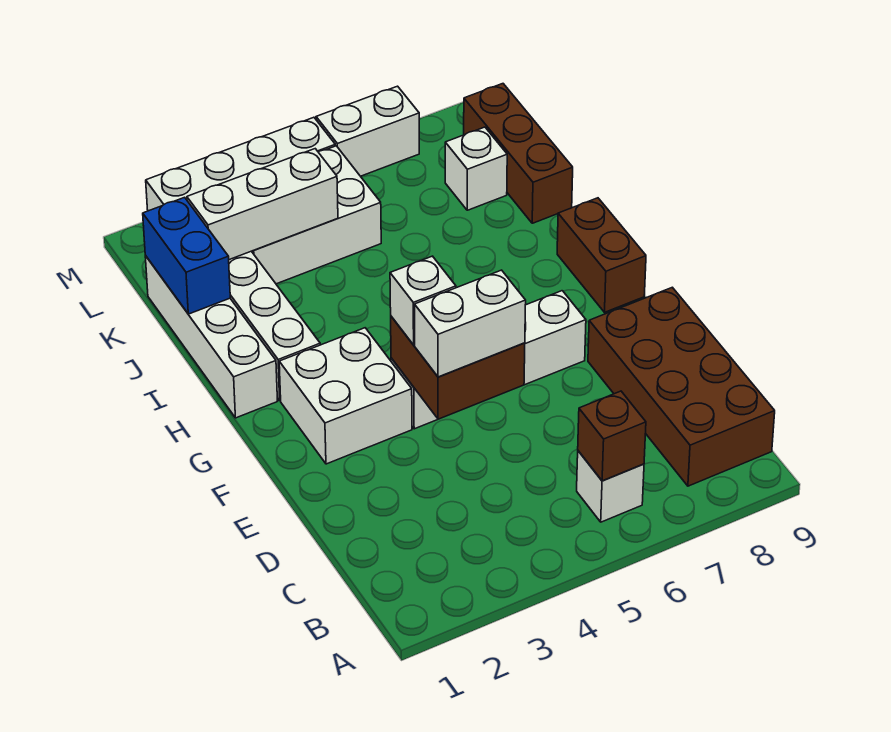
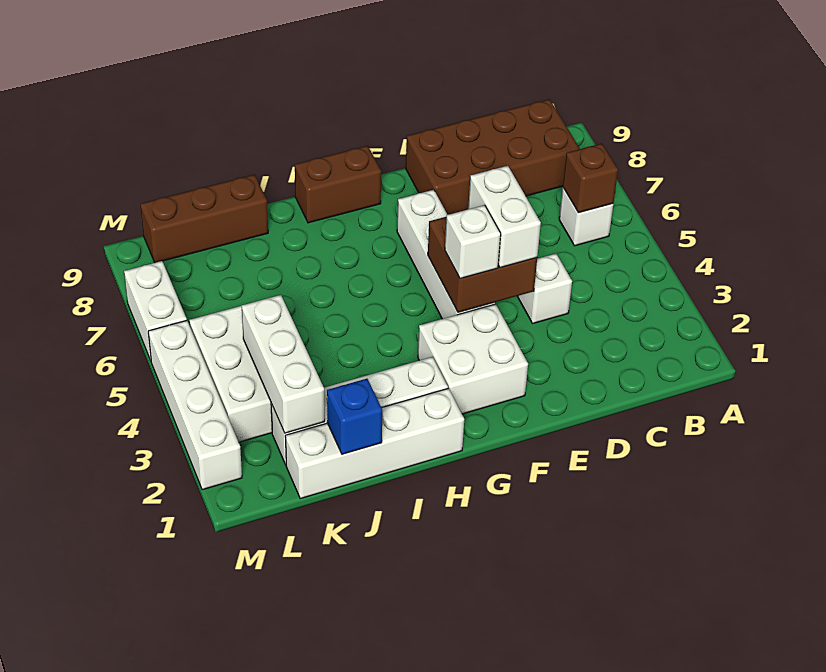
blue brick J1:K1 level 2 -> blue brick J1 level 2
white brick K8 level 1 -> white brick D4 level 1

